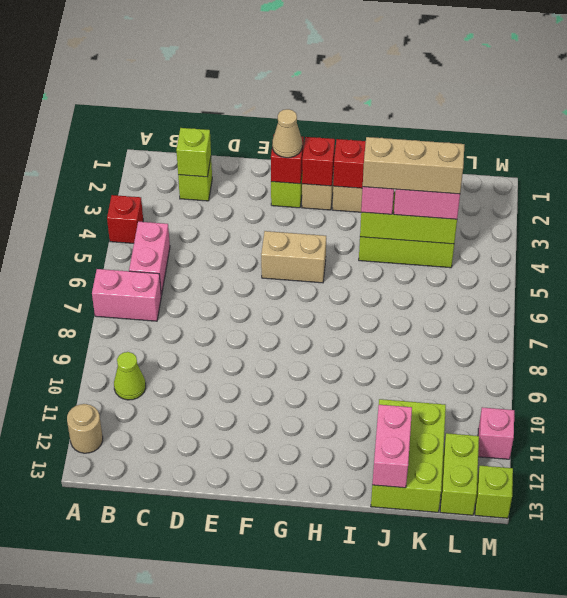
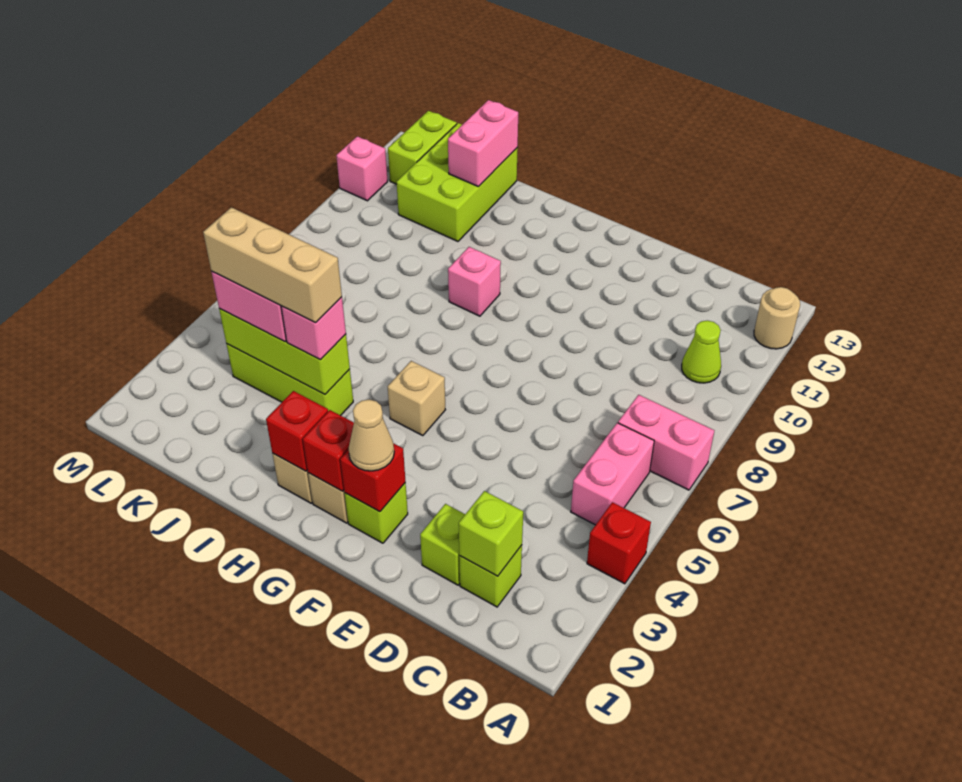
tan brick F5:G5 level 1 -> tan brick G5 level 1
none -> pink brick H9 level 1
lime brick M13 level 1 -> lime brick D2 level 1

